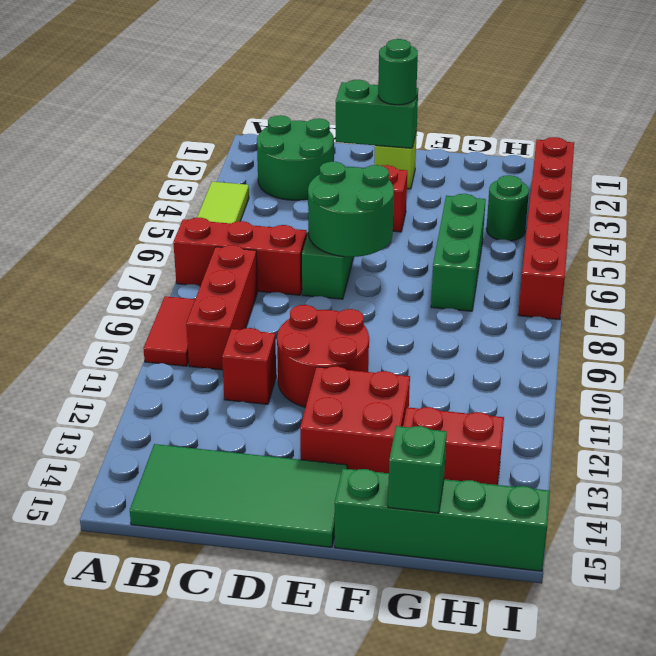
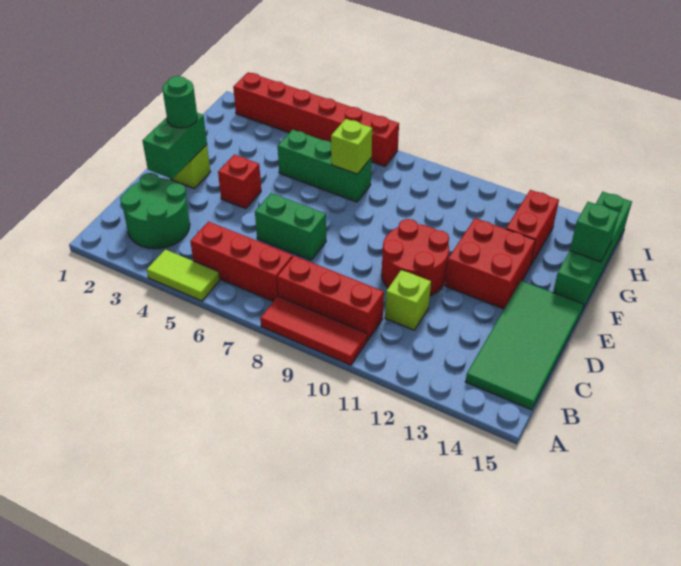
red brick A7:C7 level 1 -> red brick B5:B7 level 1
red tile A9:A10 level 1 -> red tile A8:A10 level 1
red brick C11 level 1 -> lime brick C11 level 1
green round brick D6:E7 level 2 -> none
none -> lime brick G7 level 2
green round brick H4 level 1 -> none

